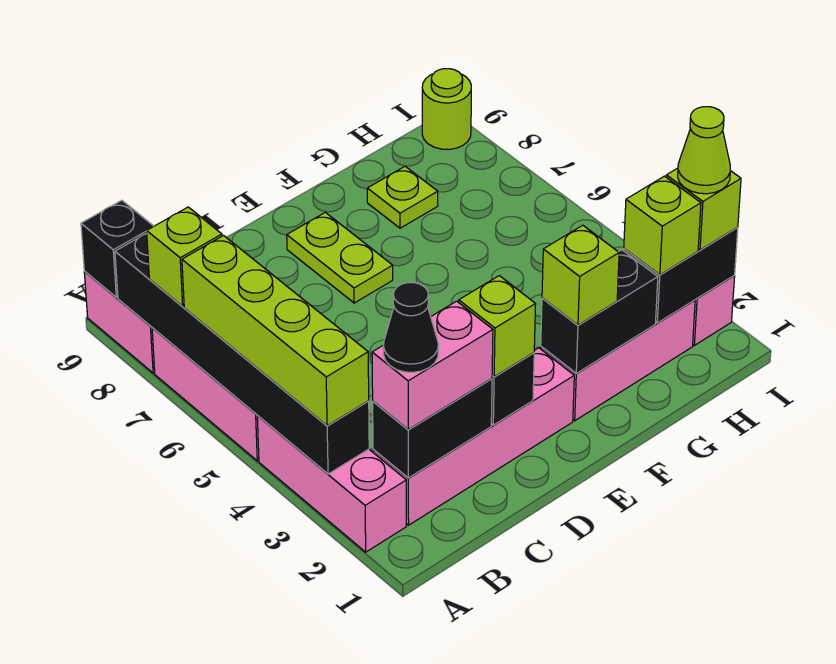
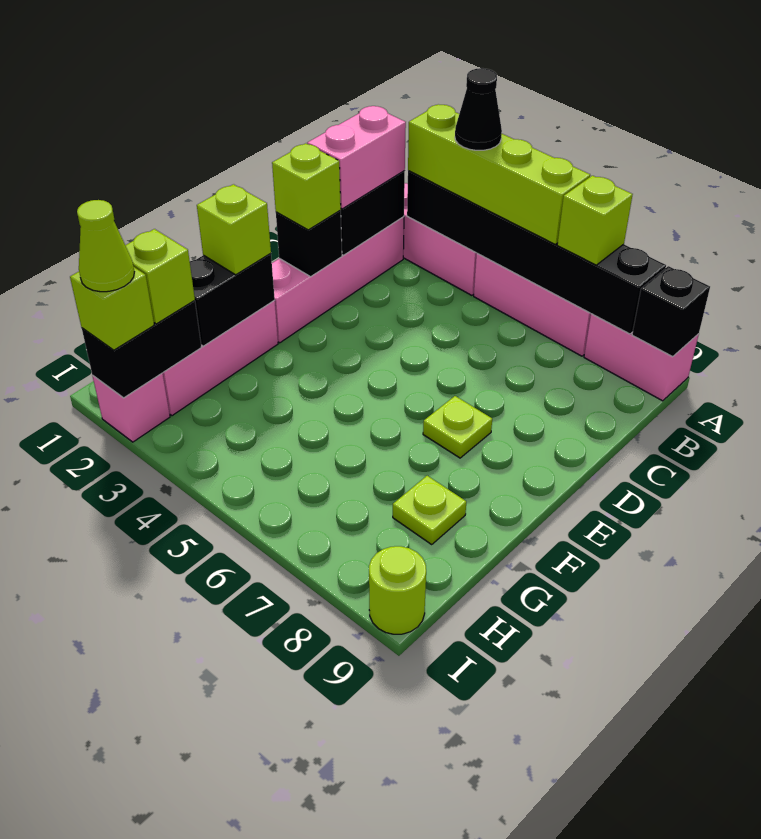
black cone B2 level 4 -> black cone A4 level 4
lime plate E7:E8 level 1 -> lime plate E7 level 1

